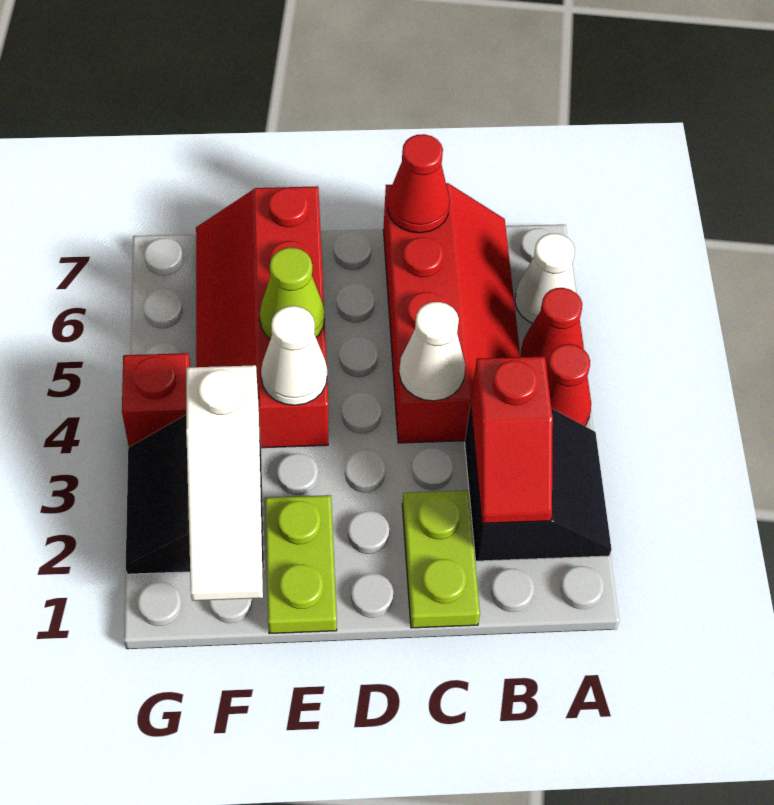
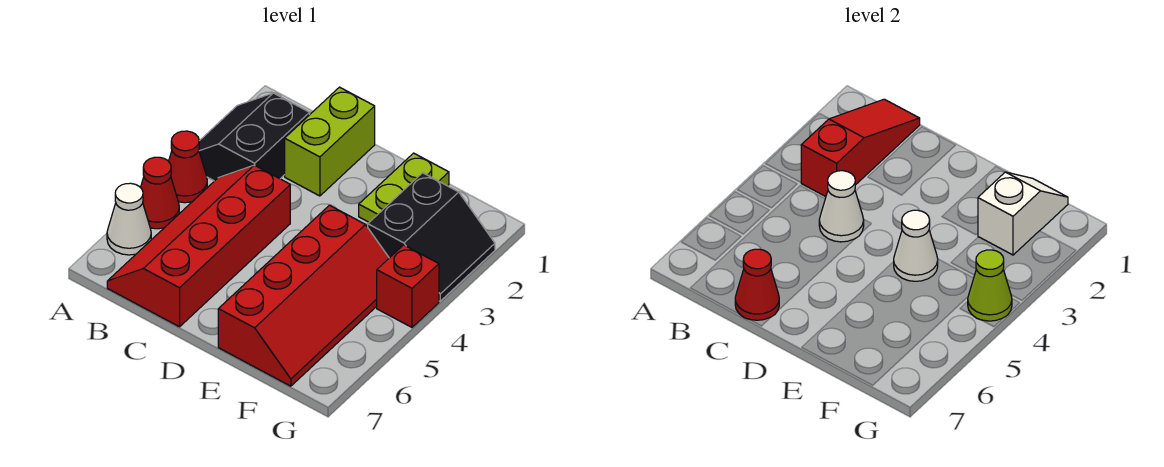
red slope B2:B3 level 2 top 3 -> red slope B1:B3 level 2 top 3
lime plate C1:C2 level 1 -> lime brick C1:C2 level 1
lime cone E5 level 2 -> lime cone G4 level 2
white slope F1:F3 level 2 top 3 -> white slope F1:F2 level 2 top 2

